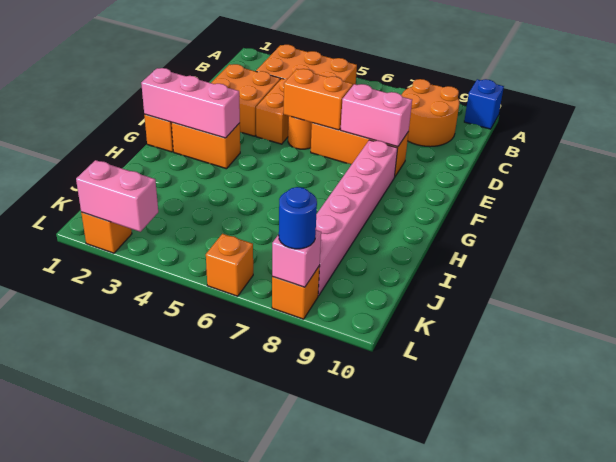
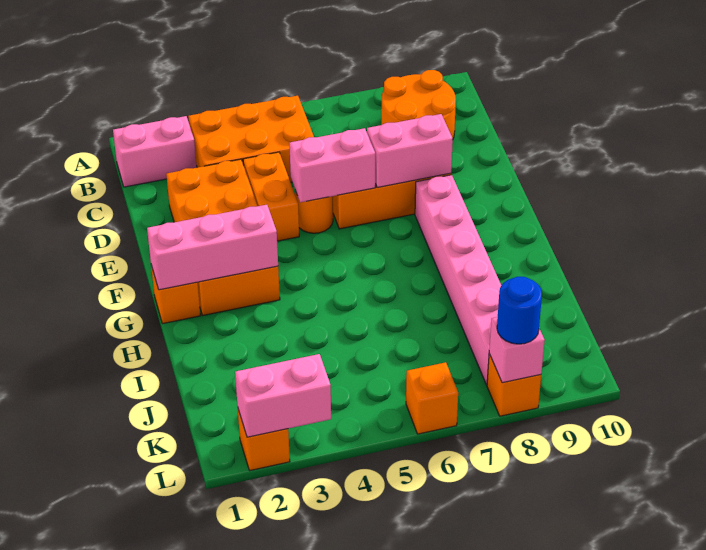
blue brick A10 level 1 -> none
none -> pink brick B1:B2 level 1
orange brick E5:E6 level 2 -> pink brick E5:E6 level 2

